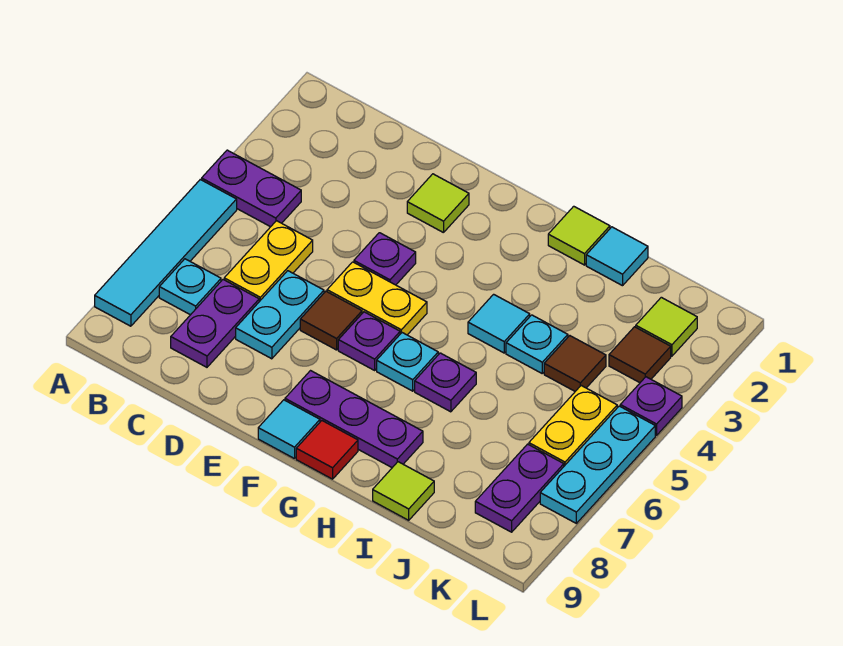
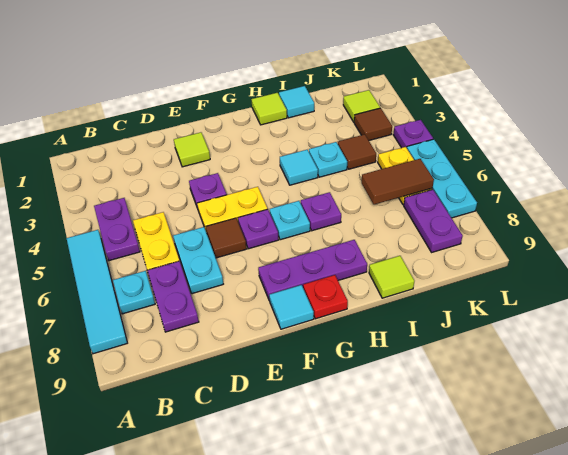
purple plate A4:B4 level 1 -> purple plate B4:B5 level 1
red tile G9 level 1 -> red plate G9 level 1
none -> brown tile J6:K6 level 2

